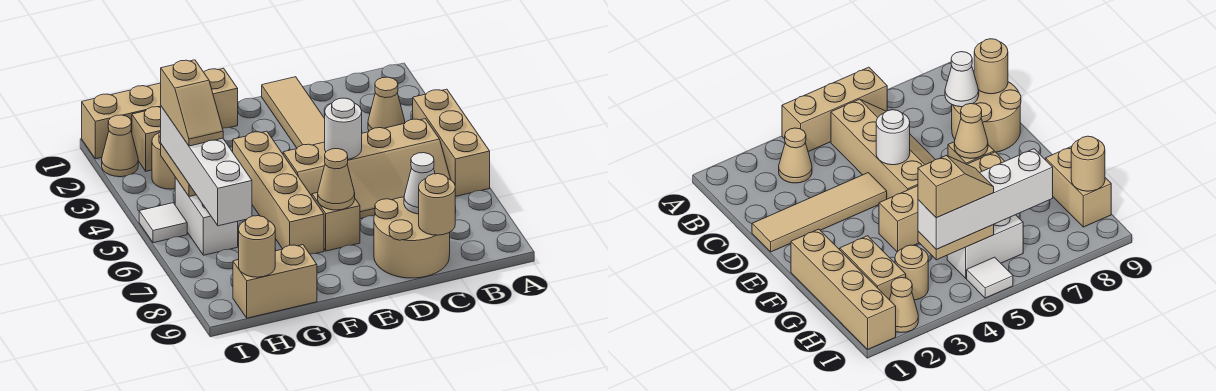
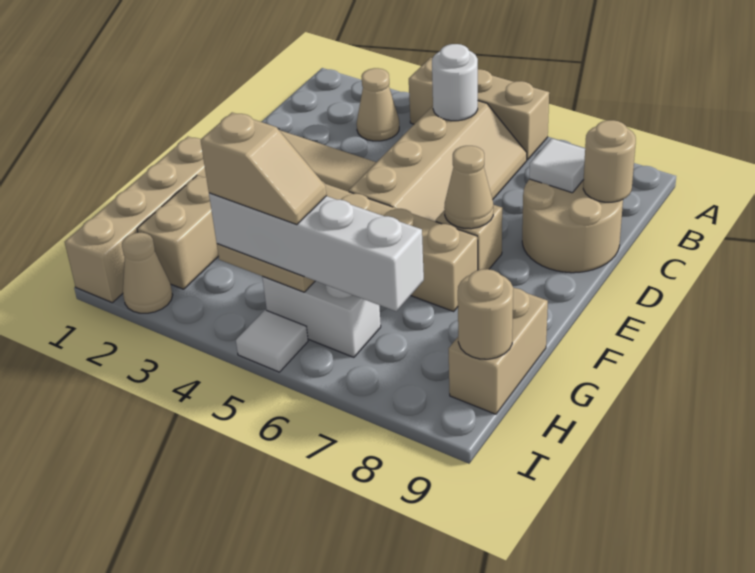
white cone C8 level 2 -> white tile C8 level 2
white round brick D5 level 2 -> white round brick B5 level 2
tan round brick H3 level 1 -> none

